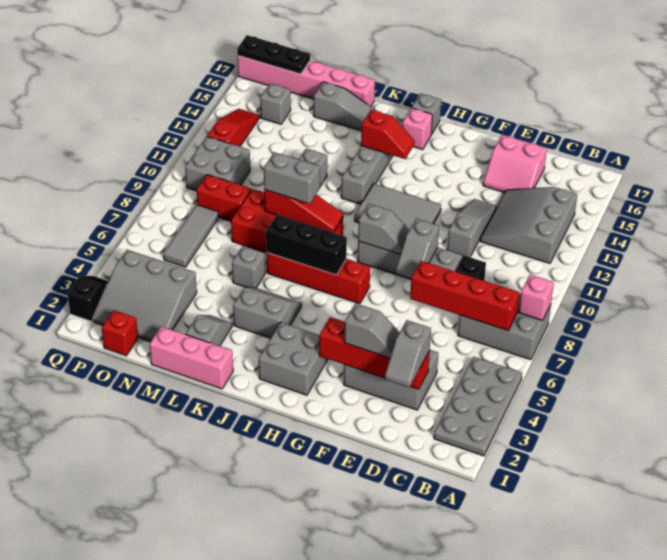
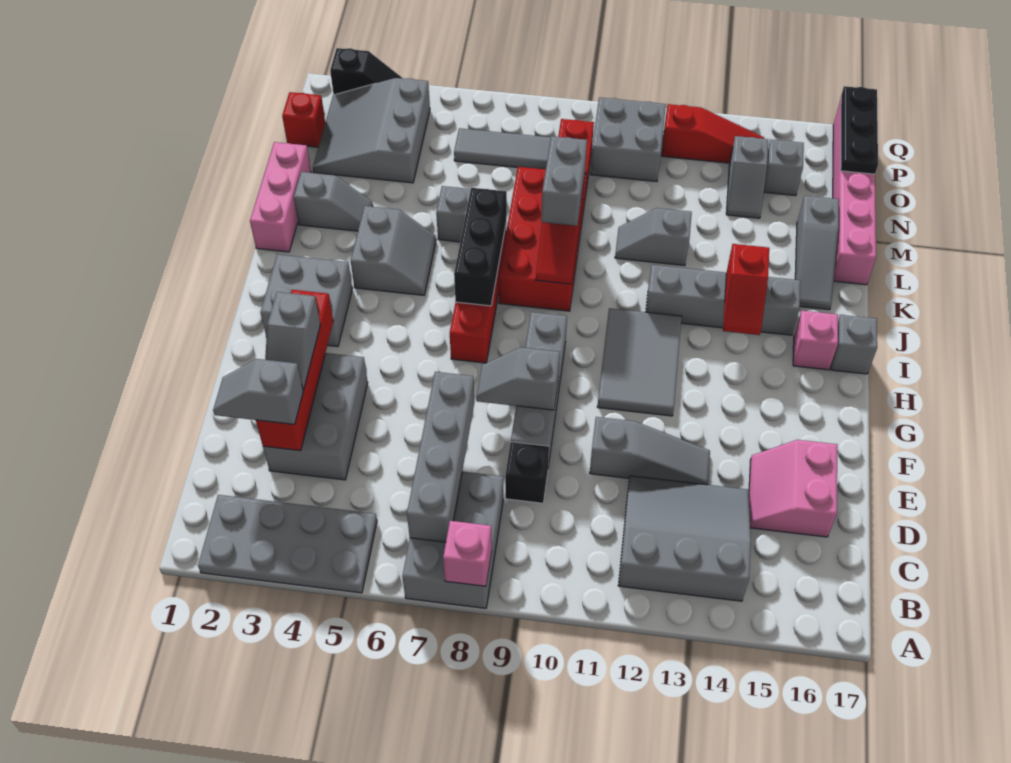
red brick B7:E7 level 2 -> grey brick B7:E7 level 2
grey slope G9:H9 level 2 top H -> grey slope N14:O14 level 1 top O

